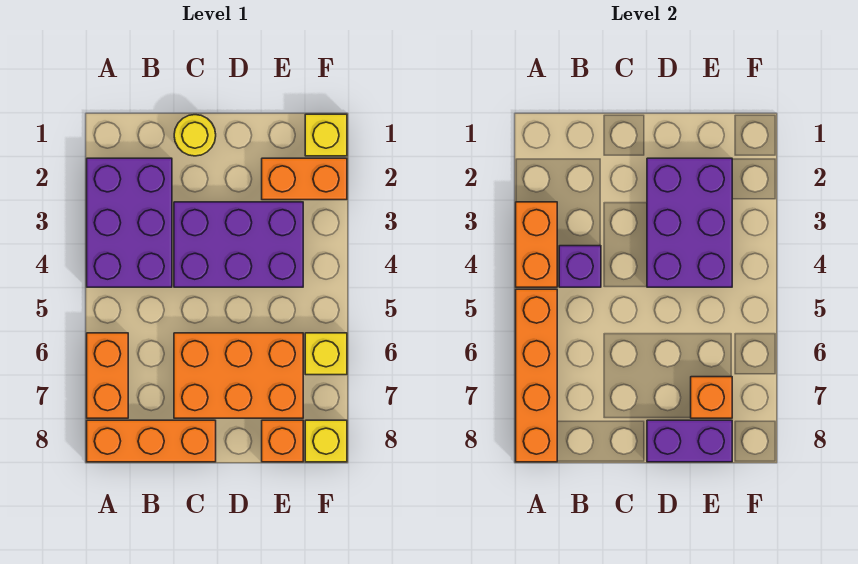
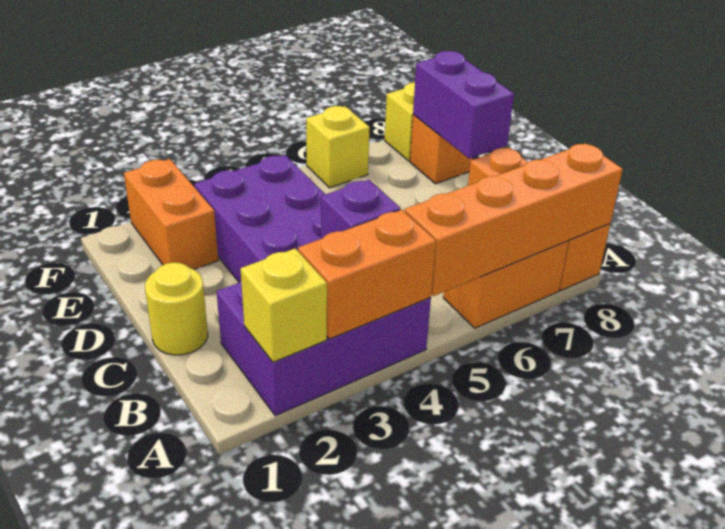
orange brick C6:E7 level 1 -> none
purple brick D2:E4 level 2 -> none
orange brick E7 level 2 -> none
yellow brick F1 level 1 -> yellow brick A2 level 2

